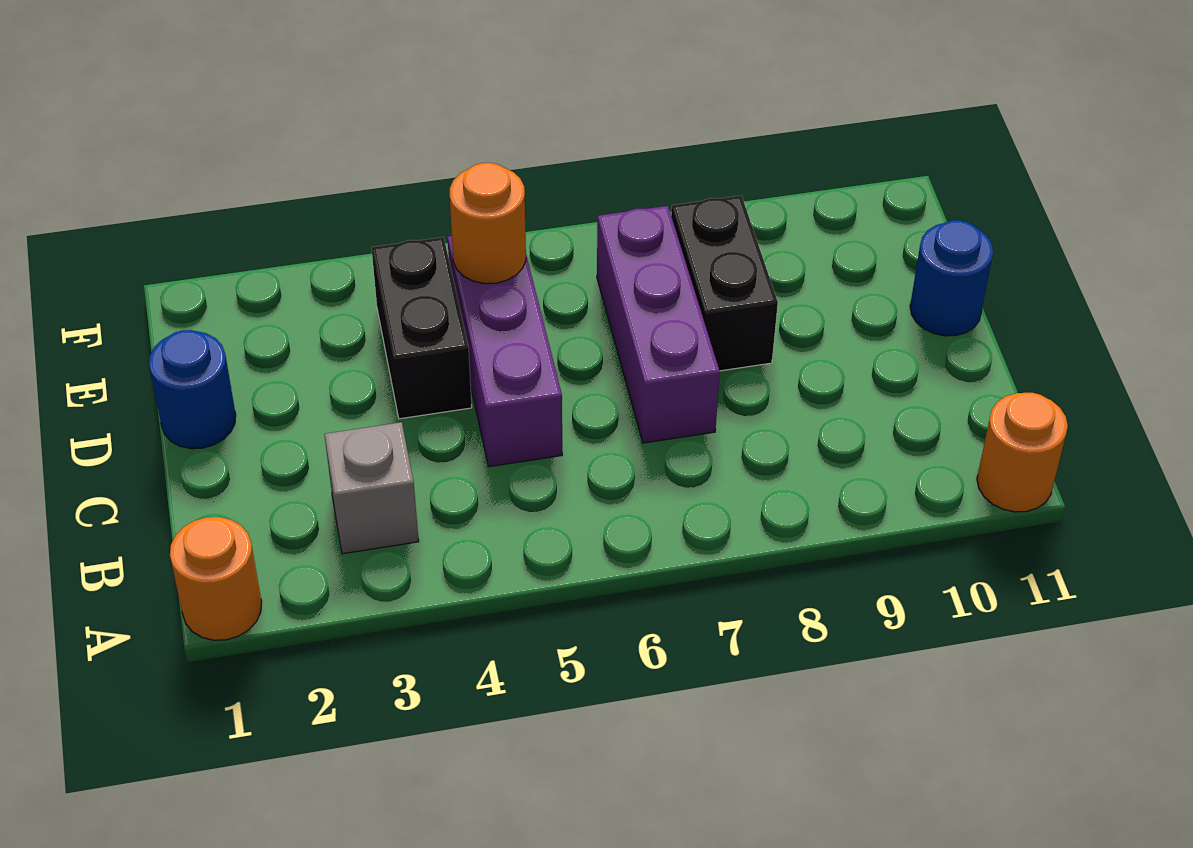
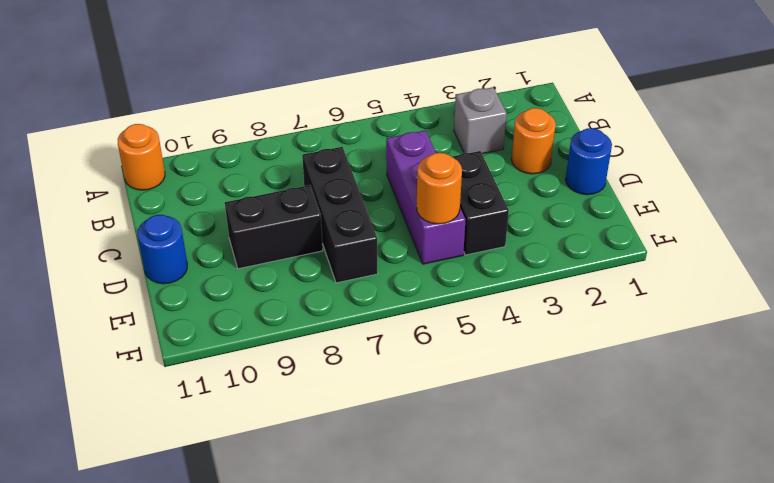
orange round brick A1 level 1 -> orange round brick C2 level 1
purple brick C7:E7 level 1 -> black brick C7:E7 level 1
black brick D8:E8 level 1 -> black brick D8:D9 level 1

